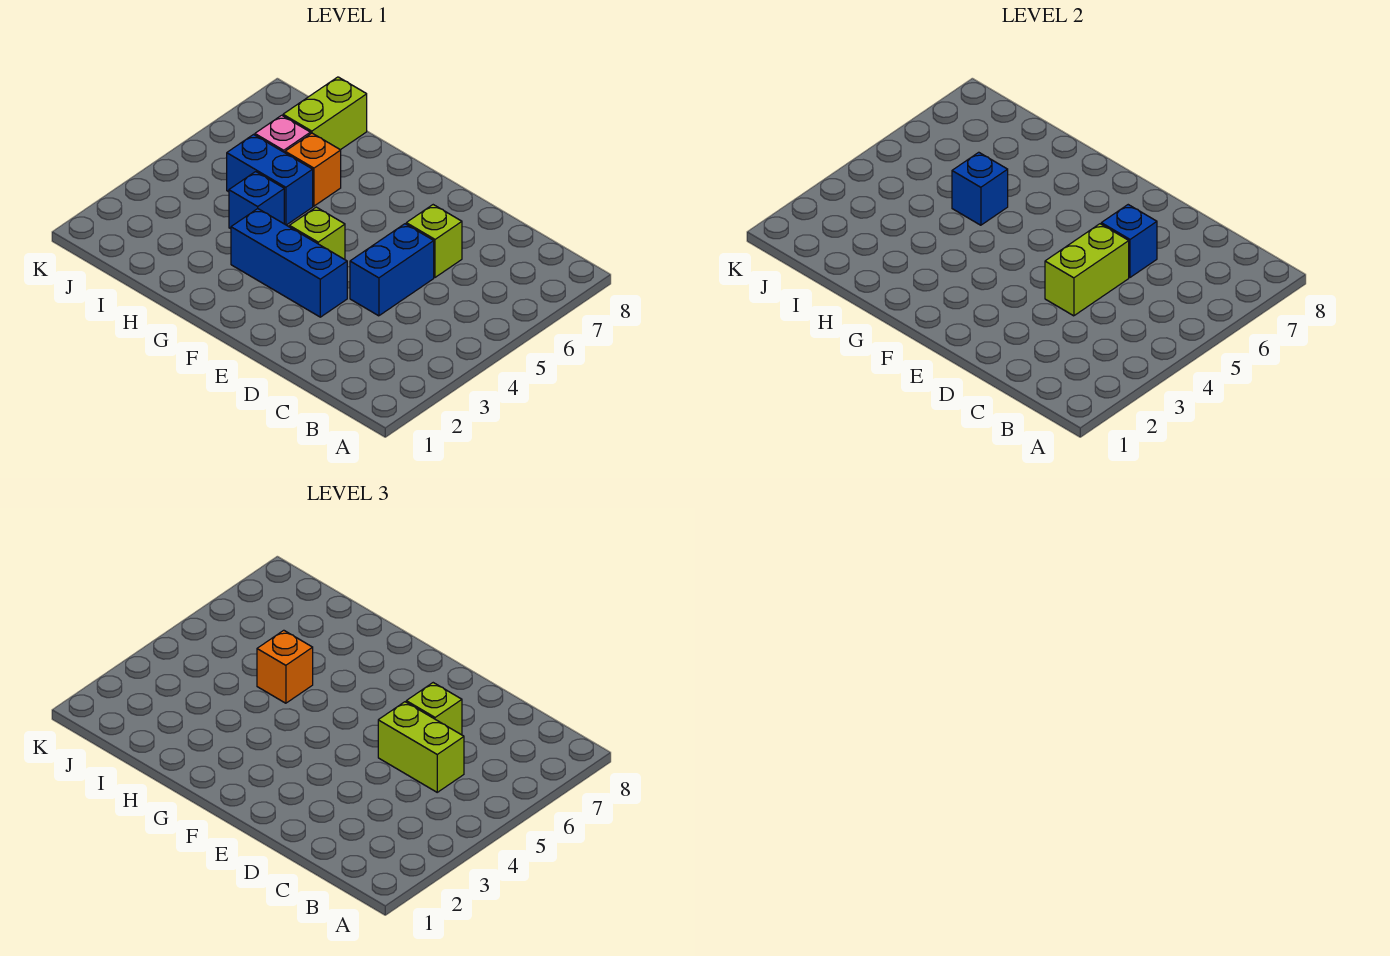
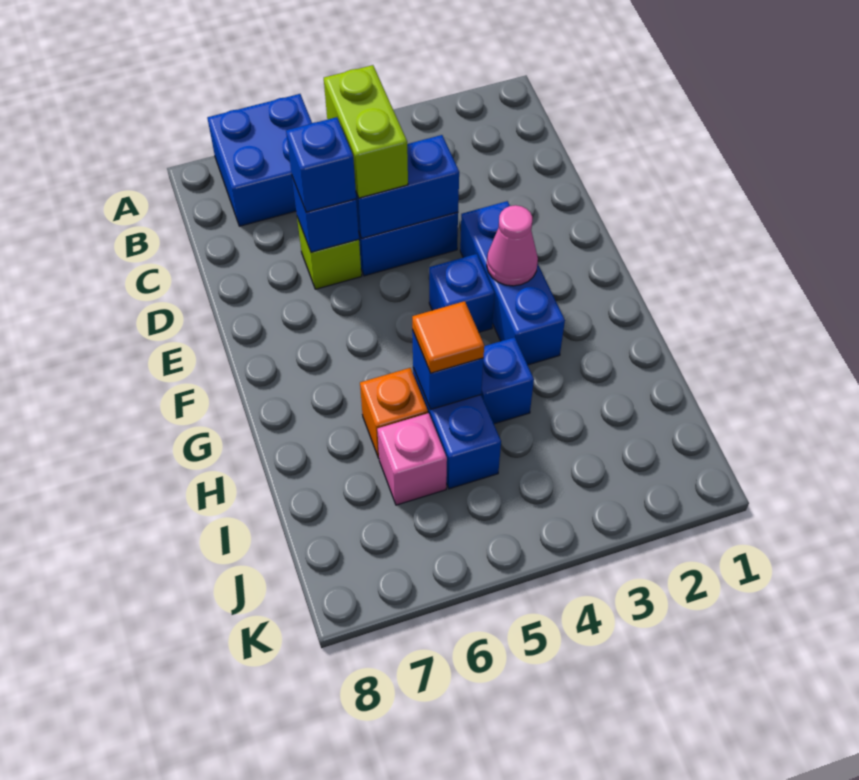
none -> blue brick A6:B7 level 1
lime brick D4:D5 level 2 -> blue brick D4:D5 level 2
lime brick D6 level 3 -> blue brick D6 level 3
none -> pink cone F3 level 2
lime brick F4 level 1 -> blue brick F4 level 1
orange brick H5 level 3 -> orange tile H5 level 3
lime brick I7:I8 level 1 -> none

